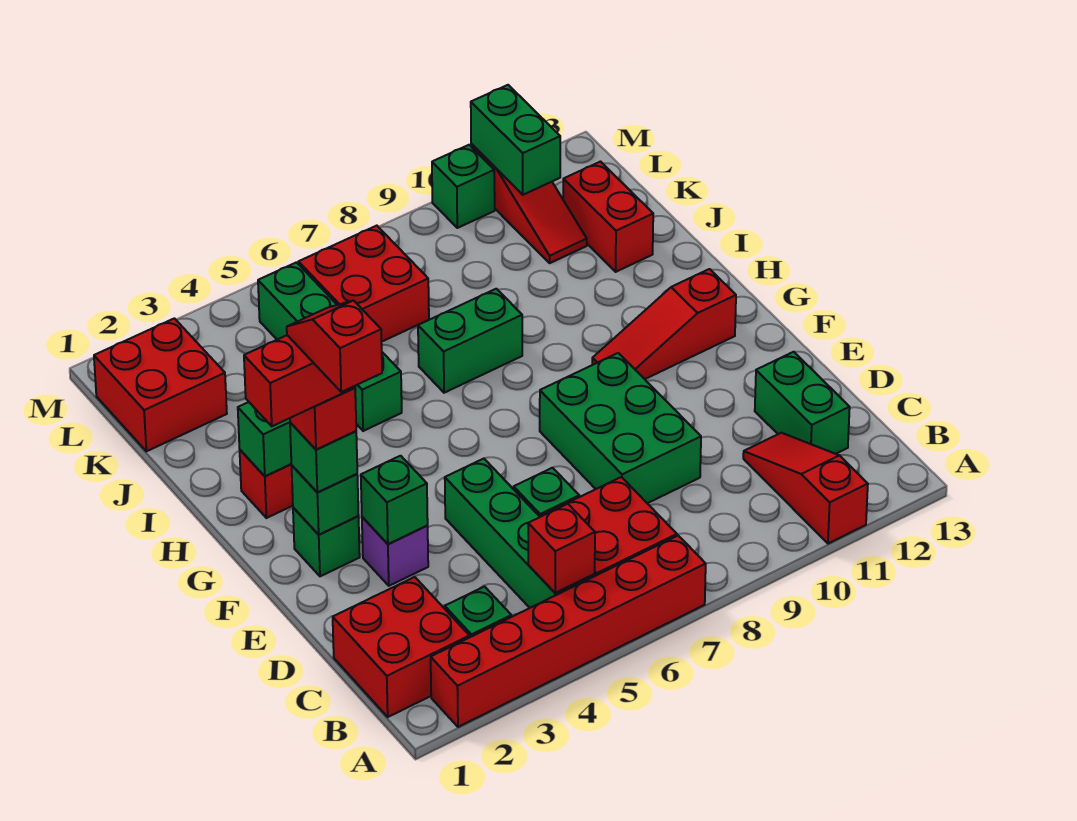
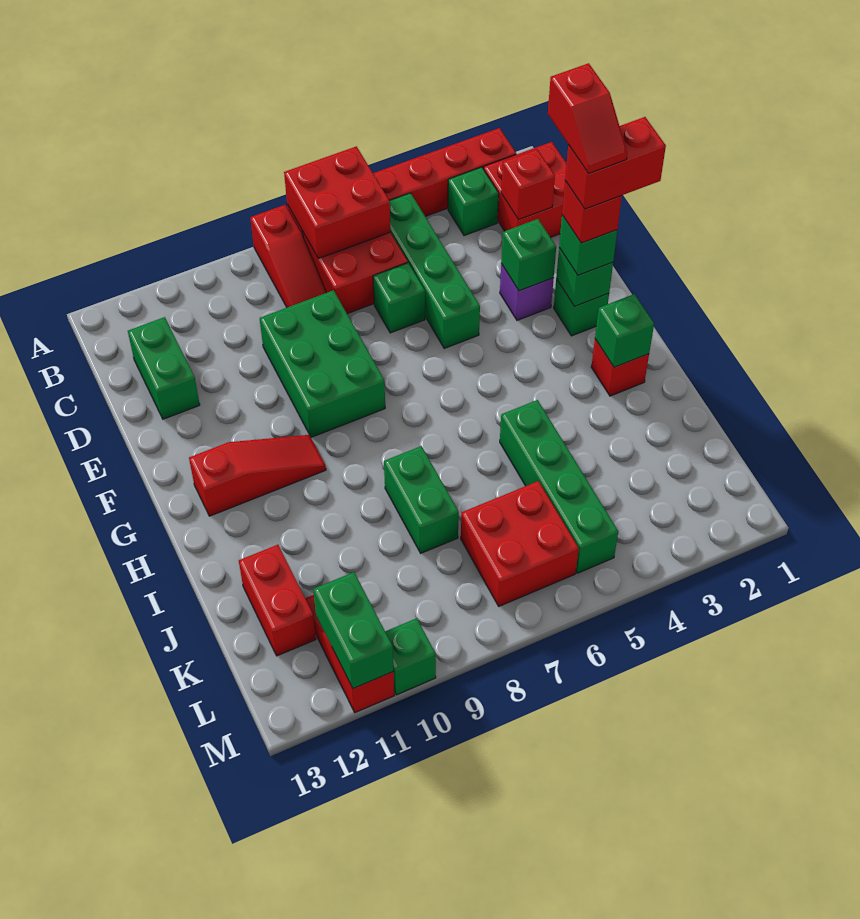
red slope A11:C11 level 1 top A -> red slope A8:C8 level 1 top A
red brick B5 level 2 -> red brick C2 level 2
green brick I7:I8 level 1 -> green brick I8:J8 level 1
red brick K1:L2 level 1 -> red brick A6:B7 level 2

